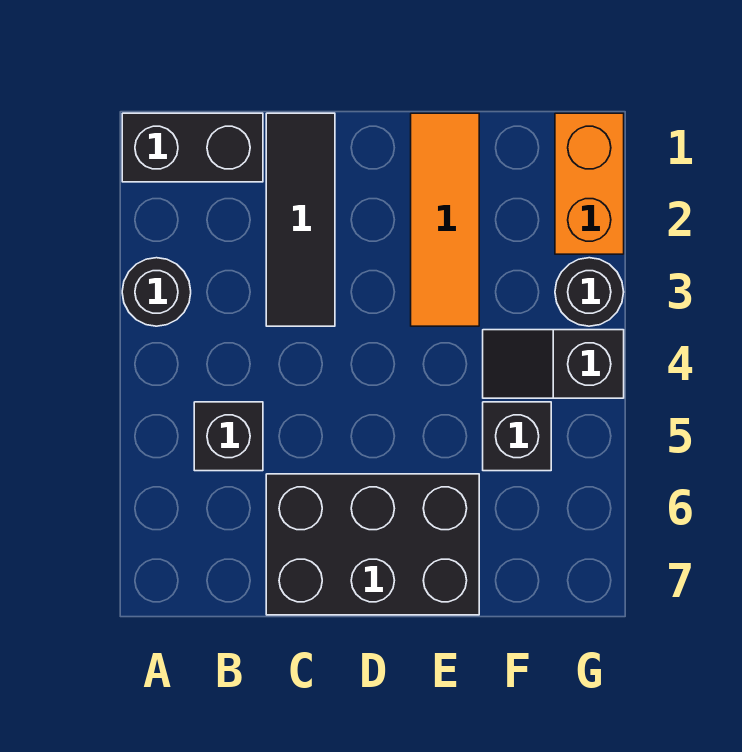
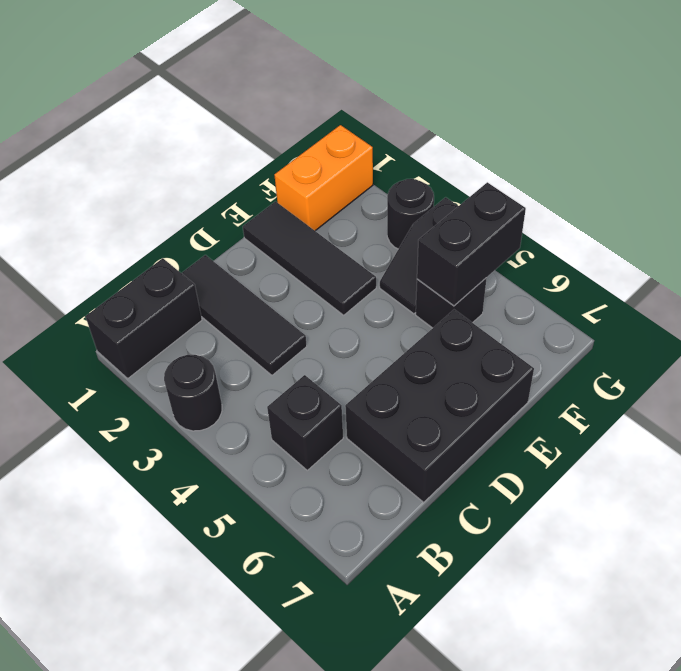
orange tile E1:E3 level 1 -> black tile E1:E3 level 1
none -> black brick F5:G5 level 2
orange brick G1:G2 level 1 -> orange brick F1:G1 level 1

